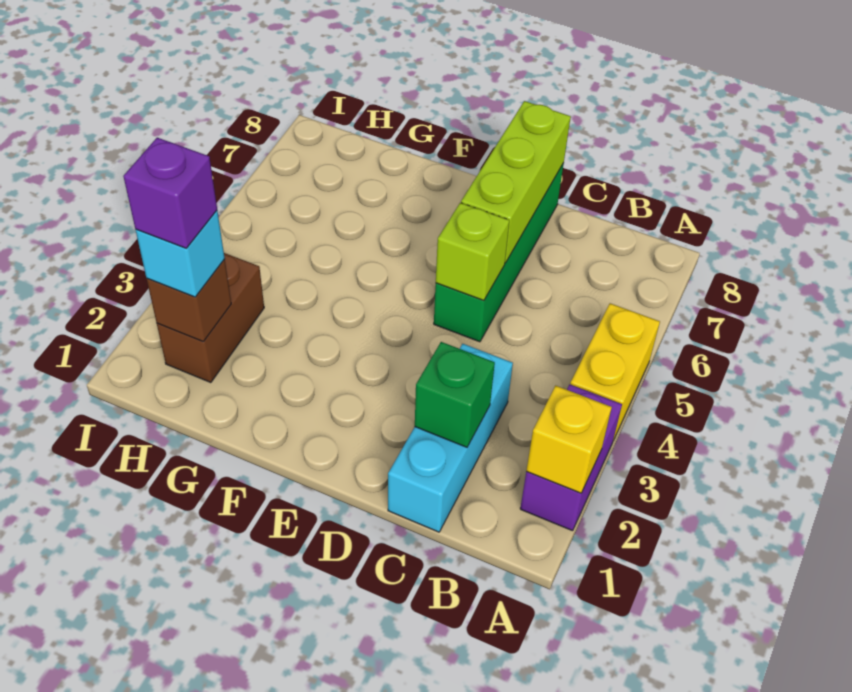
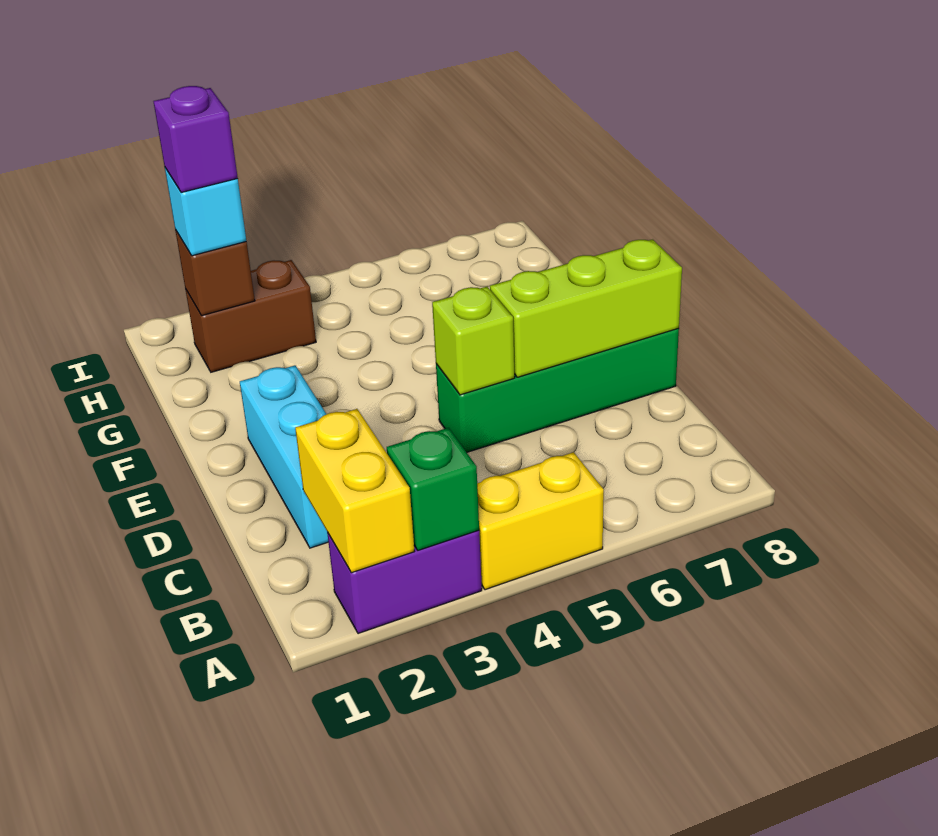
yellow brick A2 level 2 -> yellow brick A2:B2 level 2
cyan brick C1:C3 level 1 -> cyan brick C2:E2 level 1
green brick C2 level 2 -> green brick A3 level 2

